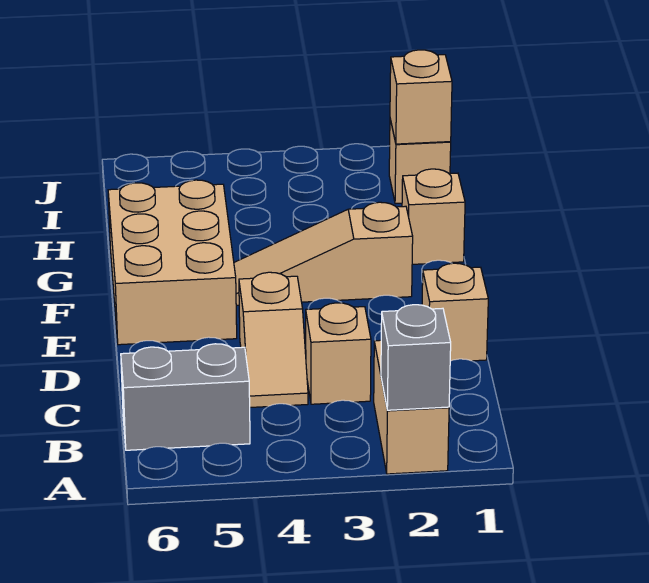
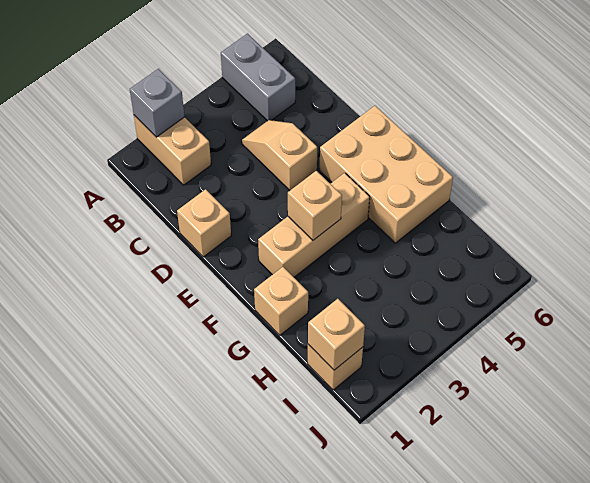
grey brick B5:B6 level 1 -> grey brick A5:B5 level 1
tan brick C3 level 1 -> tan brick F3 level 2
tan slope F2:F4 level 1 top 2 -> tan brick F2:F4 level 1

